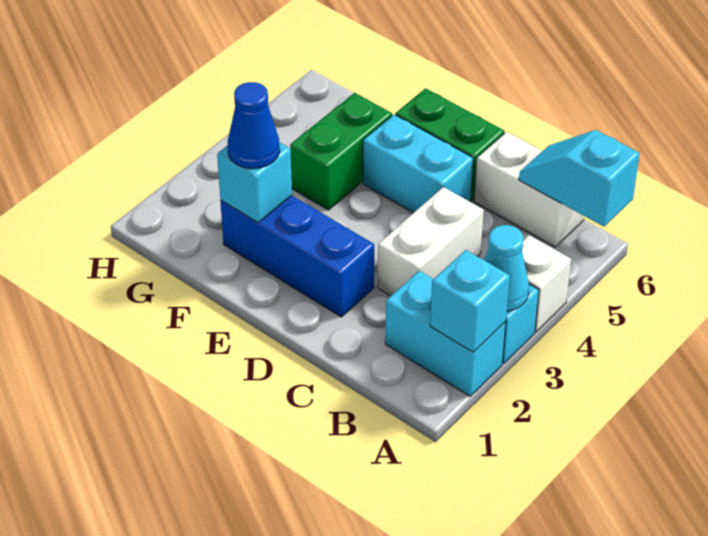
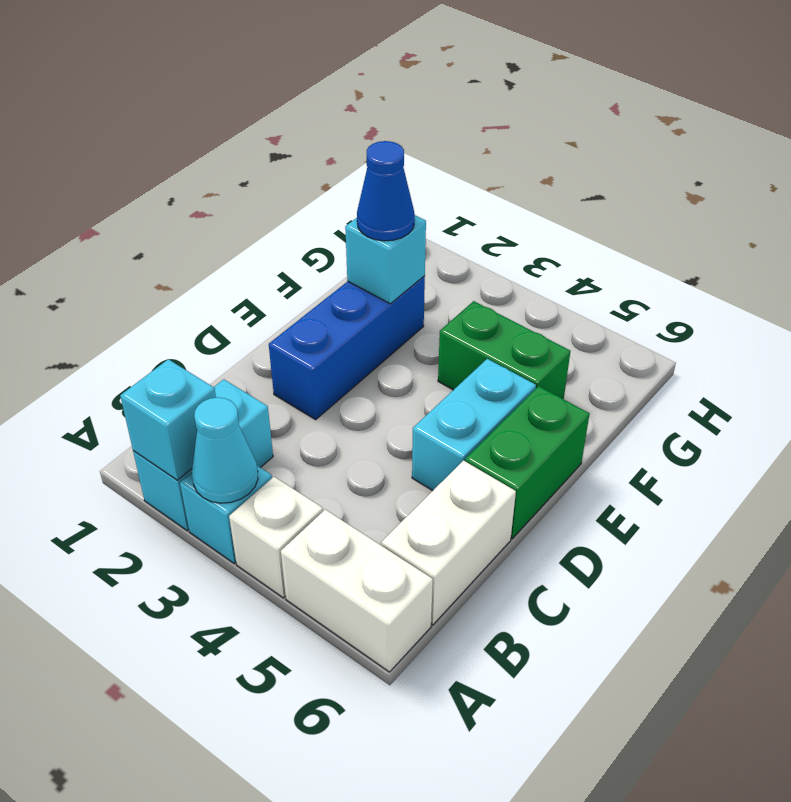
cyan slope A6:B6 level 2 top A -> none
white brick C3:C4 level 1 -> white brick A5:A6 level 1

